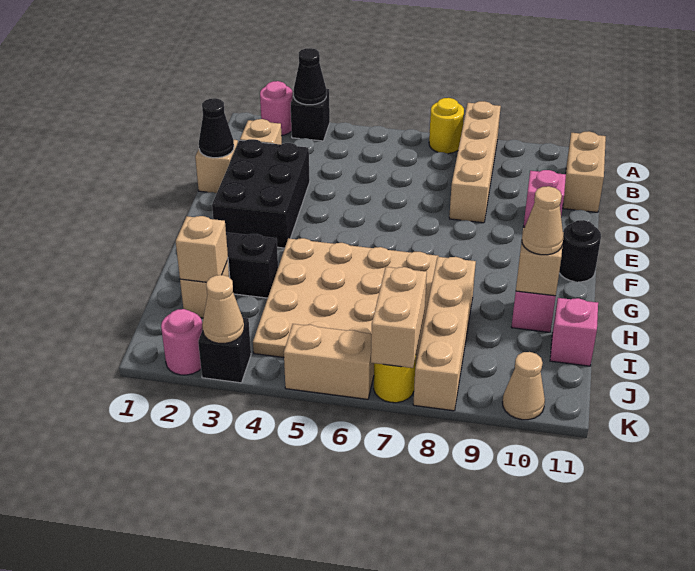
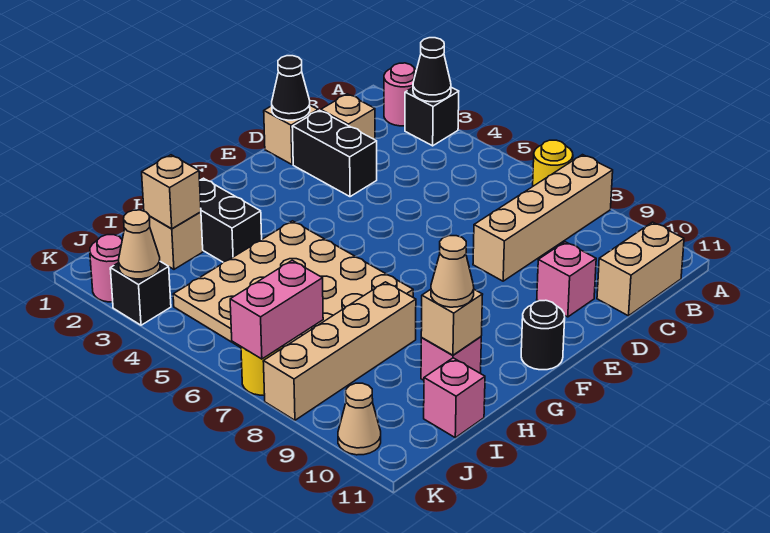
black brick D2:F3 level 1 -> black brick D2:D3 level 1
tan brick J7:K7 level 2 -> pink brick J7:K7 level 2
tan brick K5:K6 level 1 -> none

